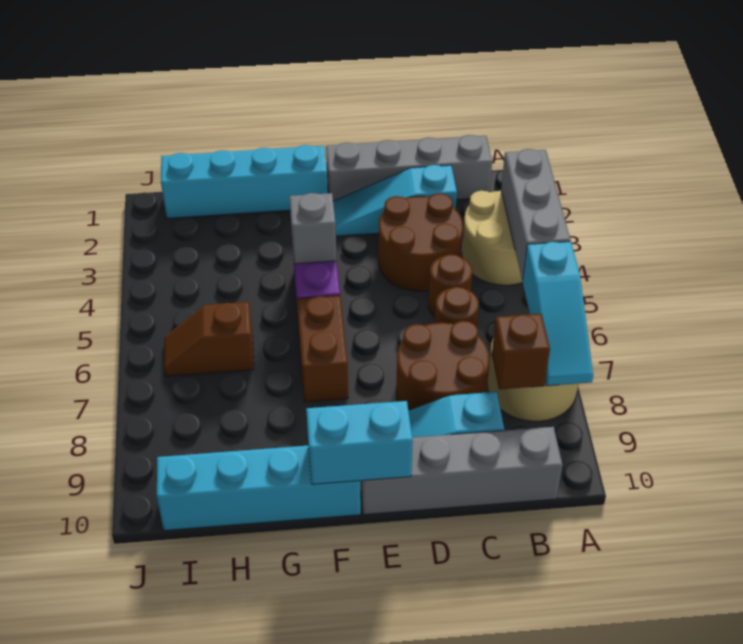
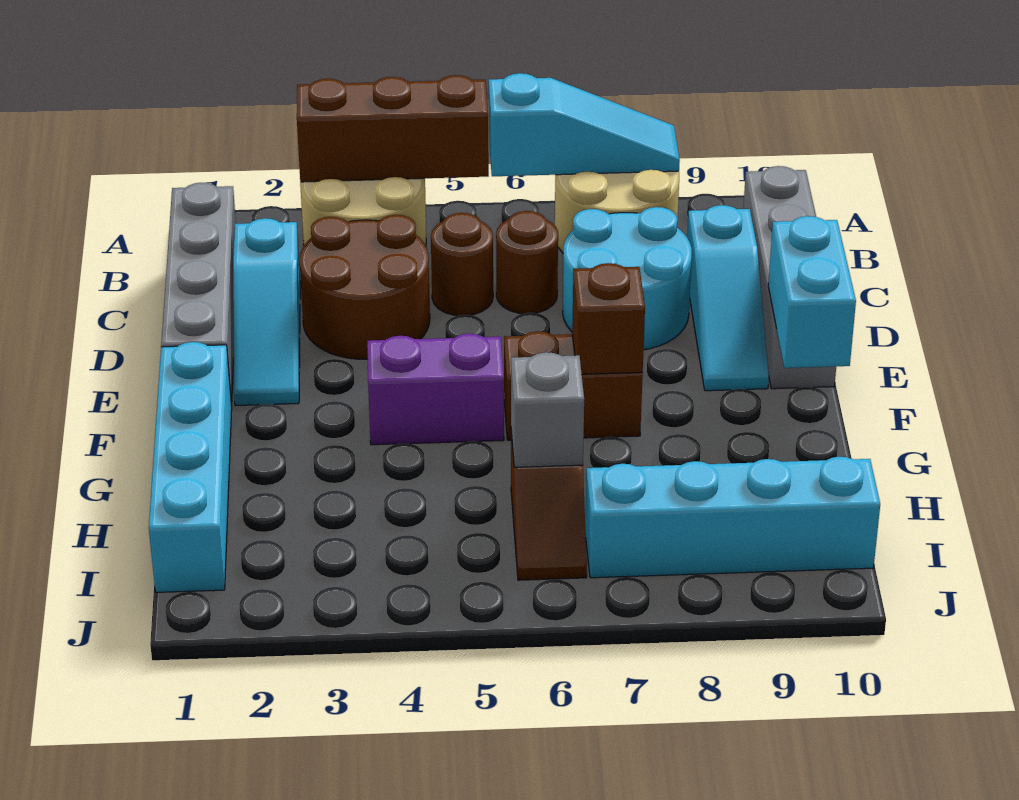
grey brick A3:A5 level 2 -> brown brick A3:A5 level 2
brown brick B8 level 2 -> brown brick F7 level 2
brown round brick C7:D8 level 1 -> cyan round brick C7:D8 level 1
grey brick F4 level 2 -> grey brick H6 level 2
cyan brick F10:I10 level 1 -> cyan brick I7:I10 level 1

